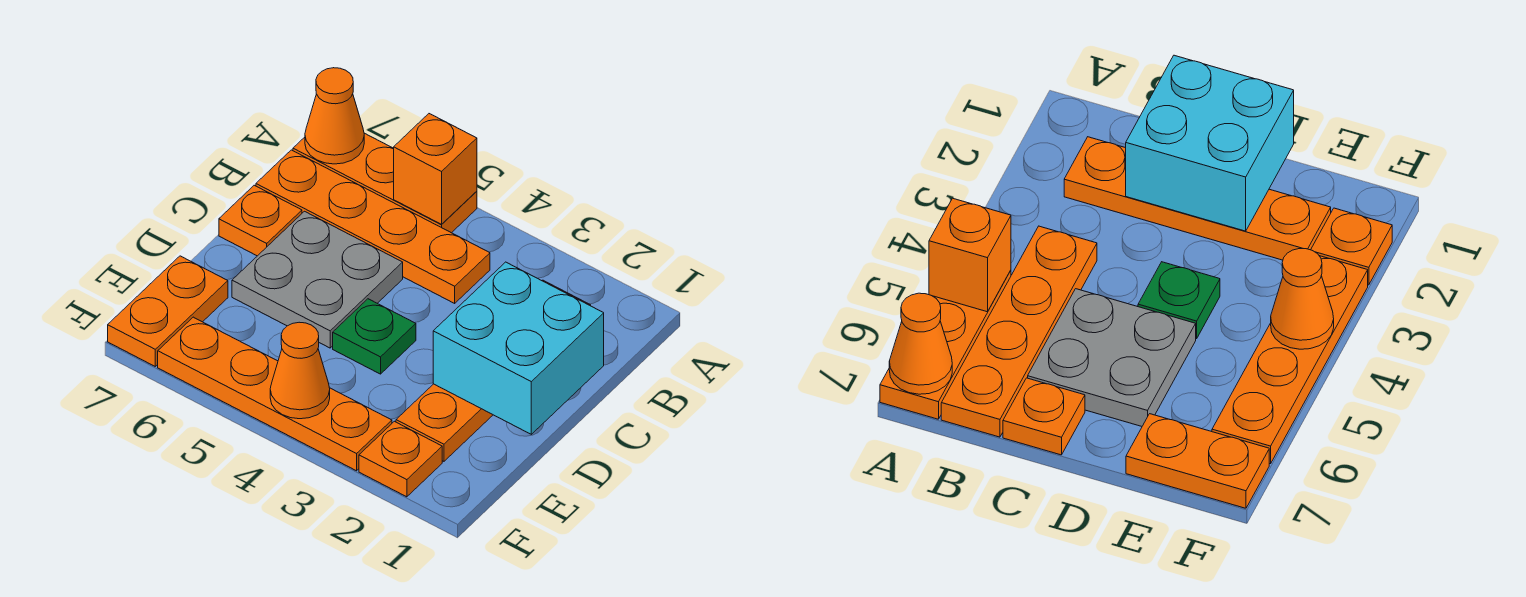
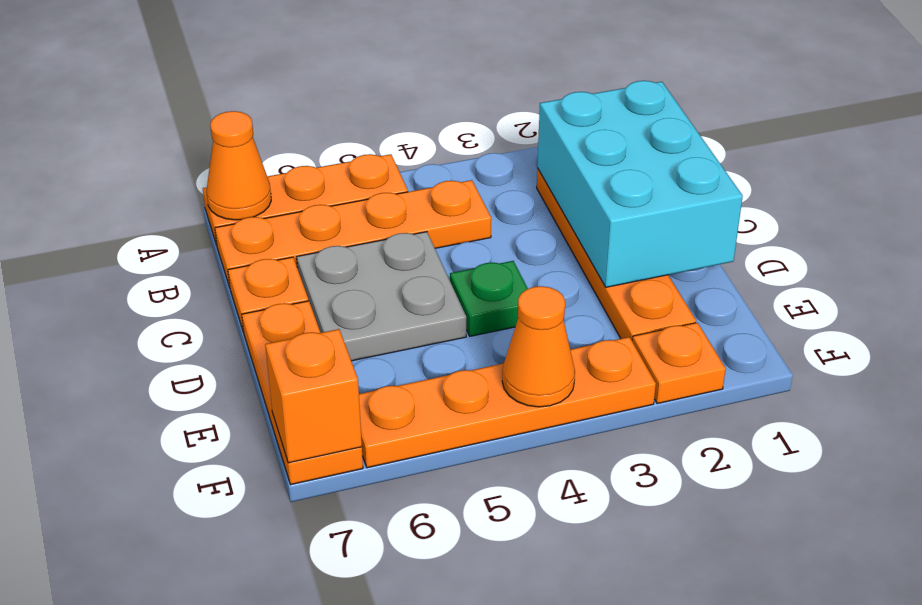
orange brick A5 level 2 -> orange brick F7 level 2
cyan brick C1:D2 level 2 -> cyan brick B1:D2 level 2
orange plate E7:F7 level 1 -> orange plate D7:F7 level 1

